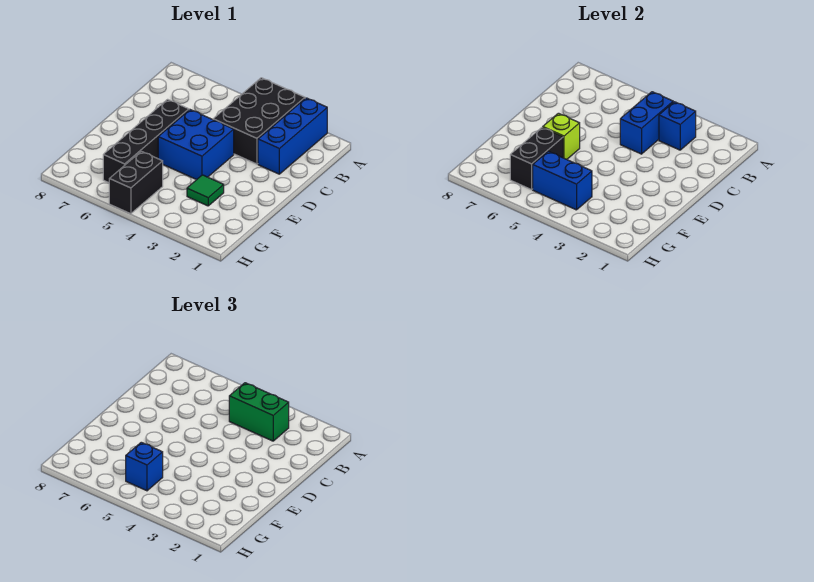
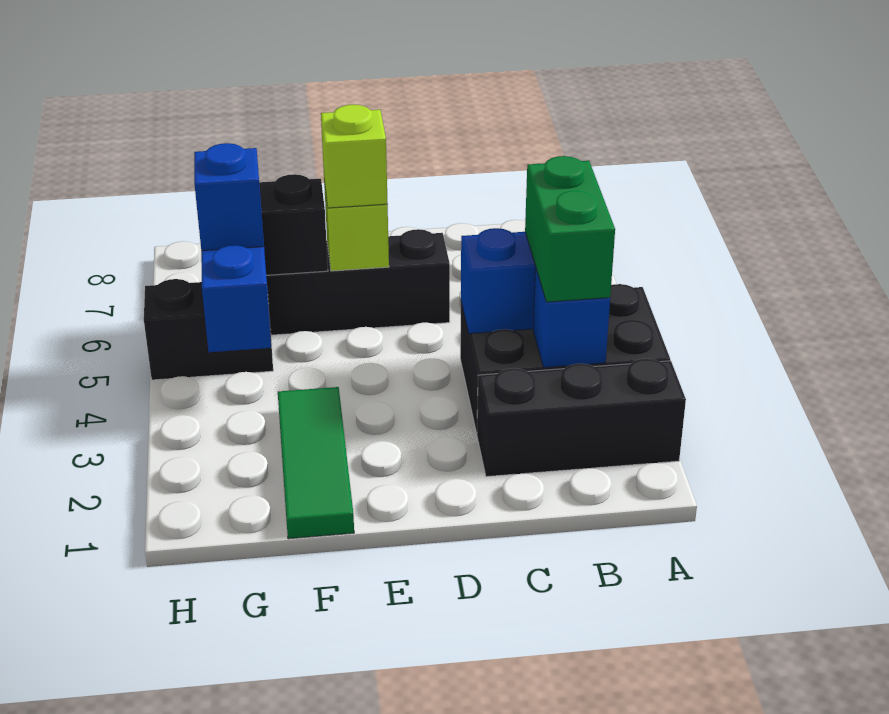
blue brick A2:C2 level 1 -> black brick A2:C2 level 1
blue brick D4:E5 level 1 -> none
none -> lime brick E6 level 3
green tile F3 level 1 -> green tile F1:F3 level 1

